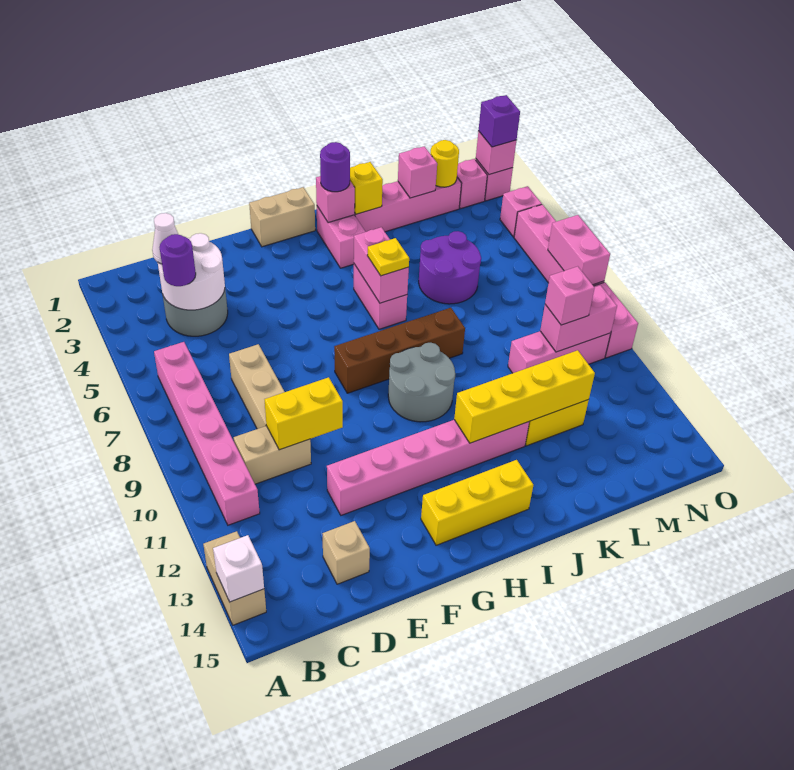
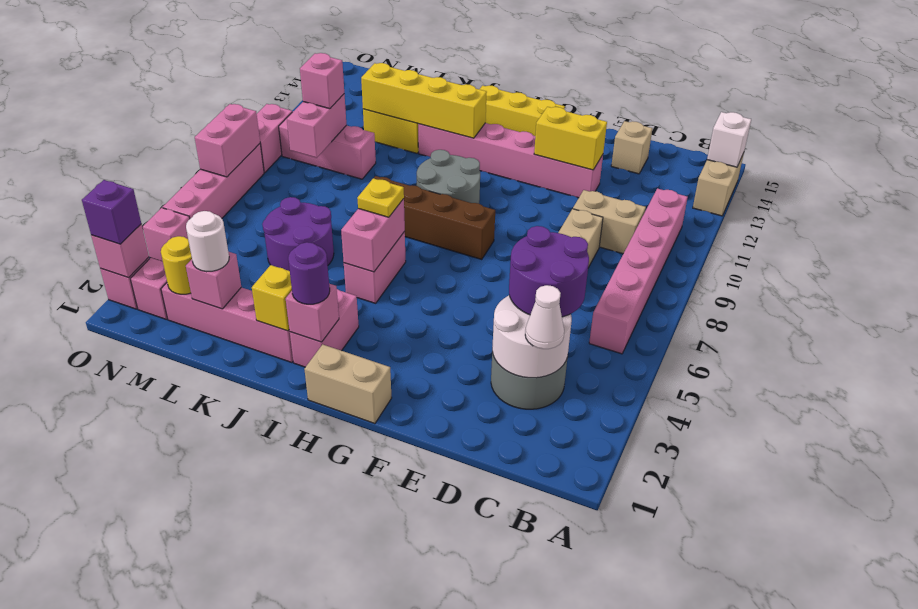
purple round brick C4 level 3 -> purple round brick C4:D5 level 3
yellow brick D10:E10 level 2 -> yellow brick E12:F12 level 2
none -> white round brick L2 level 3
pink brick M10:N10 level 2 -> pink brick M9:M10 level 2

